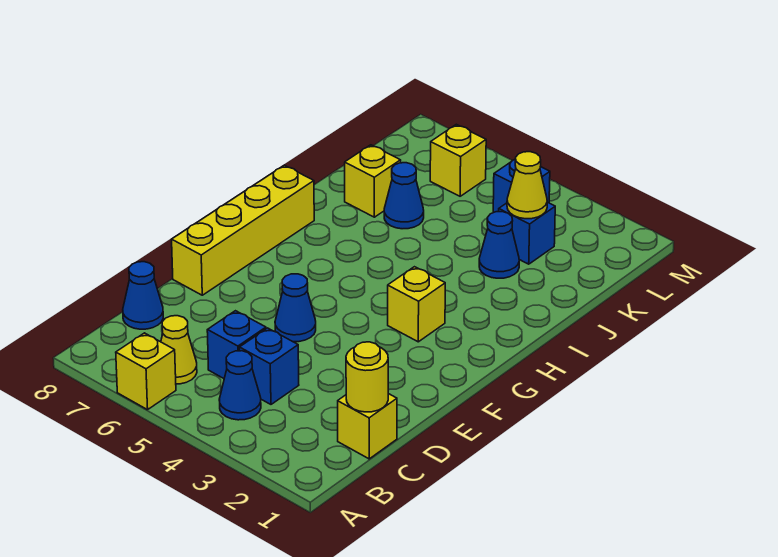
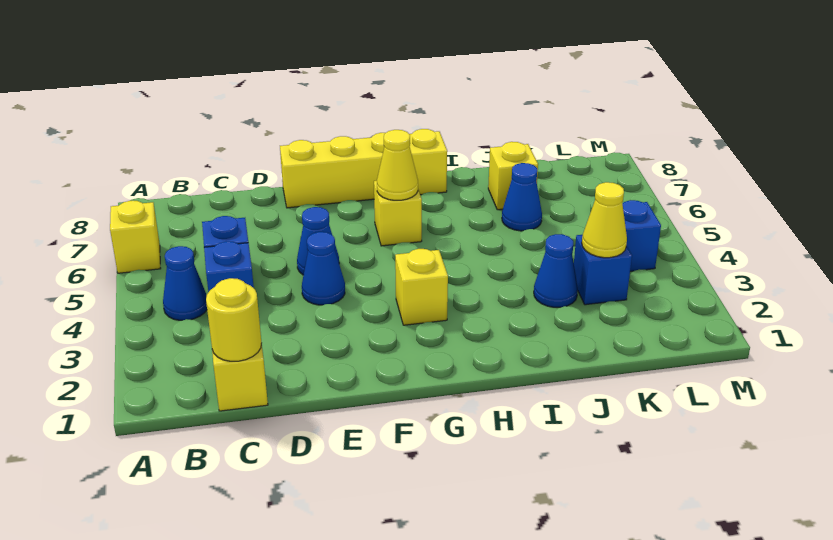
yellow cone B6 level 1 -> yellow cone G6 level 2
blue cone C8 level 1 -> blue cone E4 level 1
yellow brick L6 level 1 -> yellow brick G6 level 1

